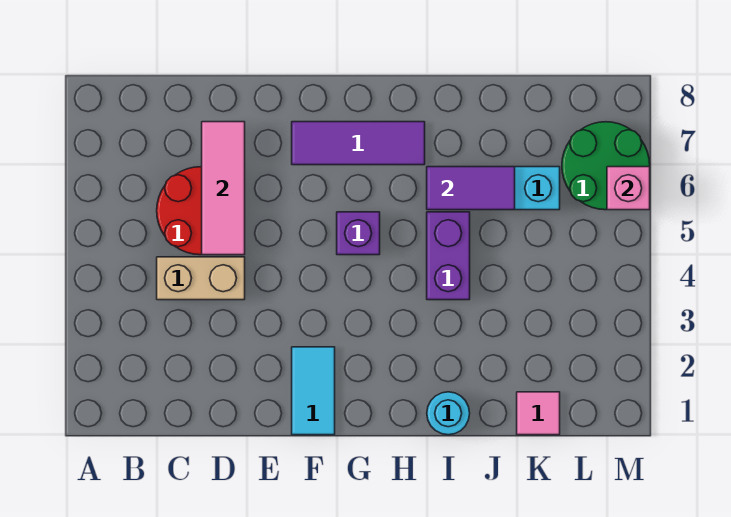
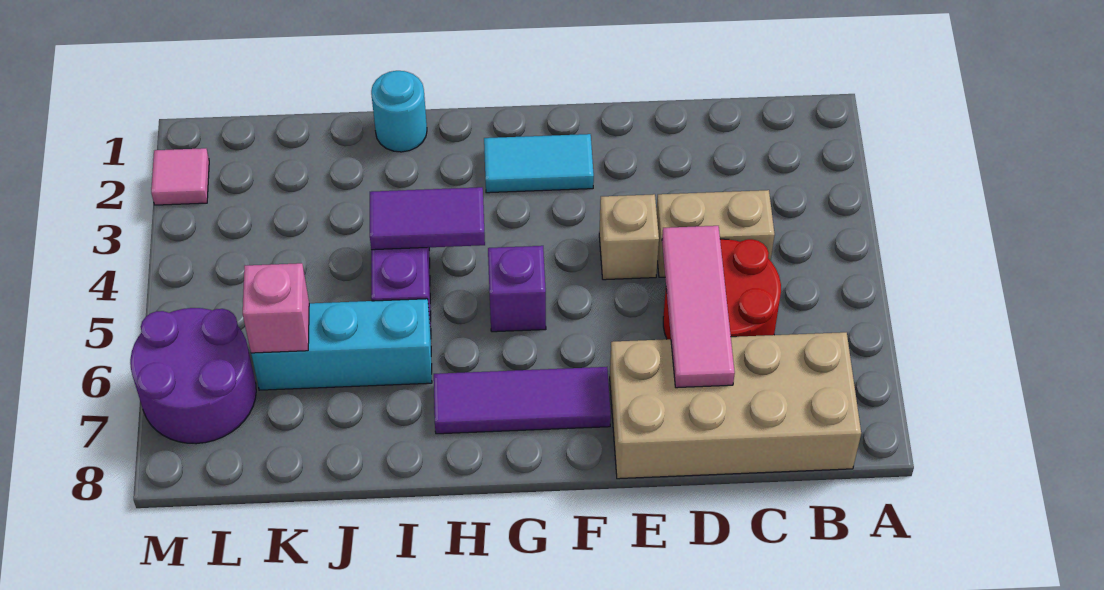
none -> tan brick B7:E8 level 1
none -> tan brick E4 level 1
cyan tile F1:F2 level 1 -> cyan tile F2:G2 level 1
purple tile I6:J6 level 2 -> purple tile H4:I4 level 2
pink tile K1 level 1 -> pink tile M2 level 1
green round brick L6:M7 level 1 -> purple round brick L6:M7 level 1
pink brick M6 level 2 -> pink brick K6 level 2

